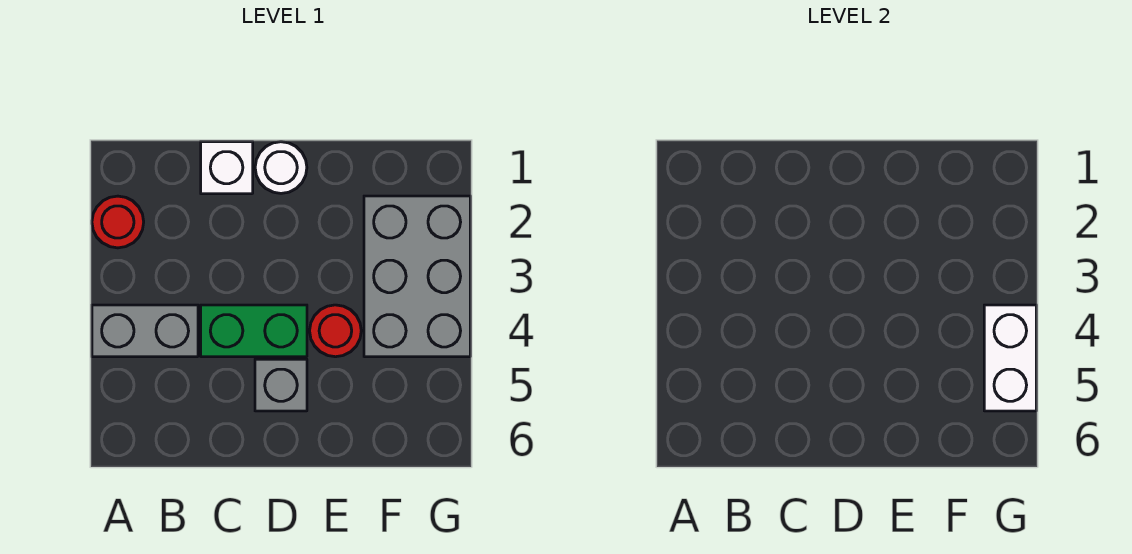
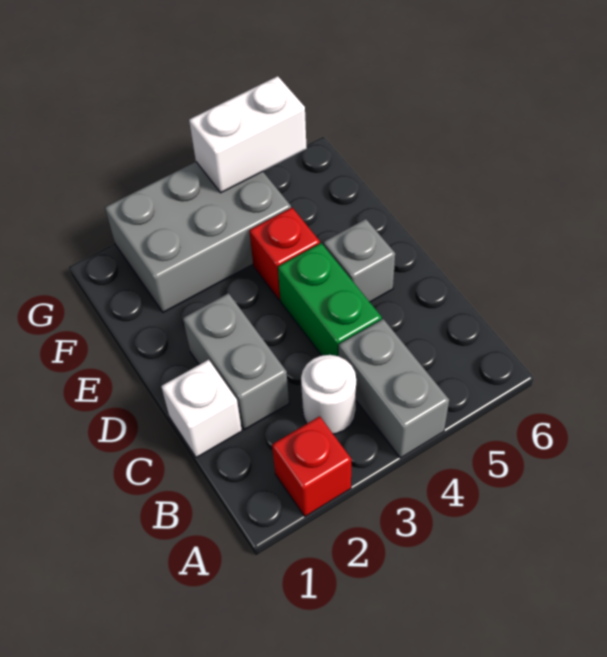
red round brick A2 level 1 -> red brick A2 level 1
none -> grey brick C2:D2 level 1
white round brick D1 level 1 -> white round brick B3 level 1
red round brick E4 level 1 -> red brick E4 level 1

